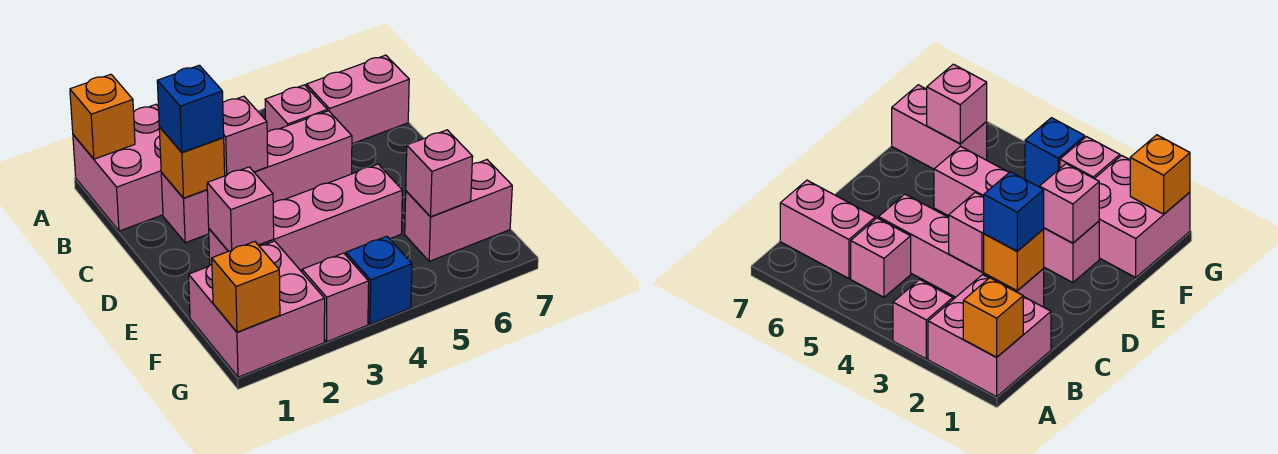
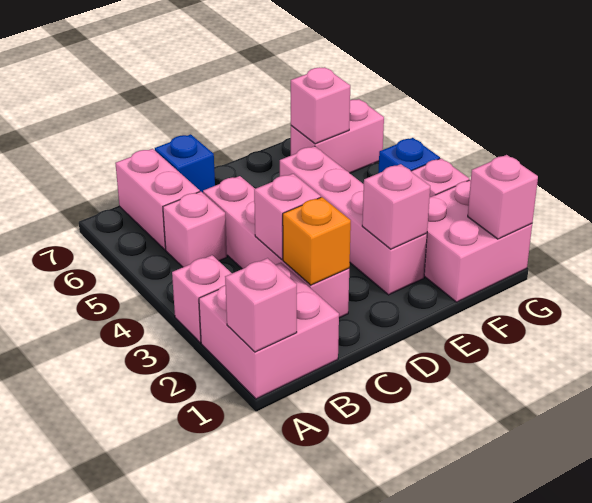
orange brick A1 level 2 -> pink brick A1 level 2
blue brick C2 level 3 -> blue brick C7 level 1
pink brick F6:F7 level 1 -> pink brick F6:G6 level 1
orange brick G1 level 2 -> pink brick G1 level 2

